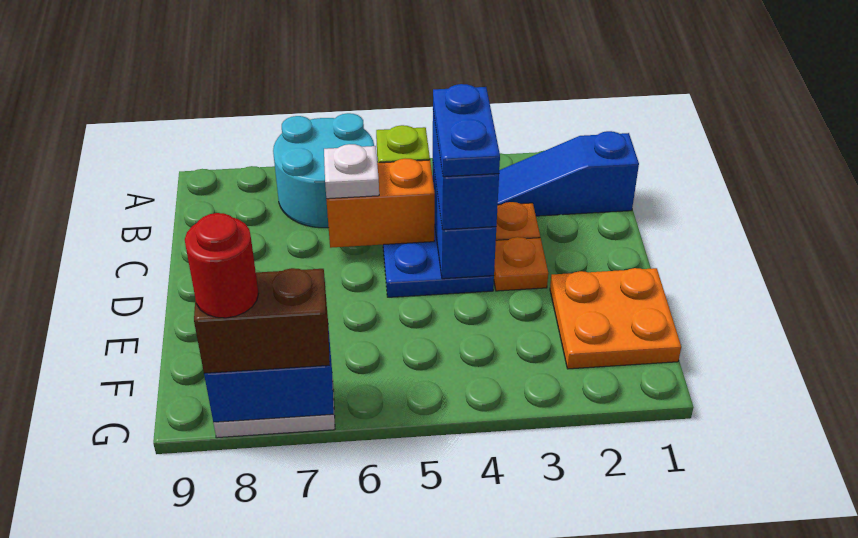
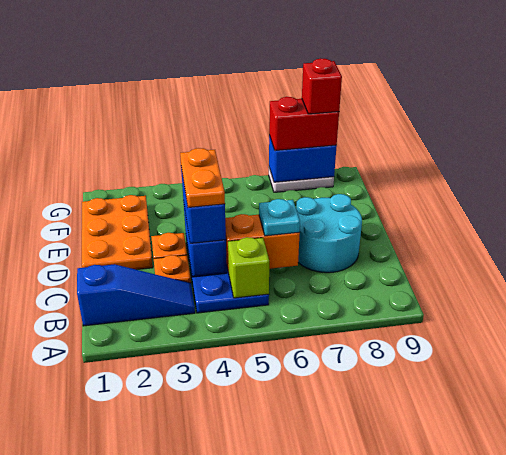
cyan round brick A6:B7 level 1 -> cyan round brick C7:D8 level 1
blue plate C4:D4 level 4 -> orange plate C4:D4 level 4
white plate C6 level 3 -> cyan plate C6 level 3
orange plate E1:F2 level 1 -> orange plate D1:F2 level 1
brown brick G7:G8 level 3 -> red brick G7:G8 level 3
red round brick G8 level 4 -> red brick G8 level 4

